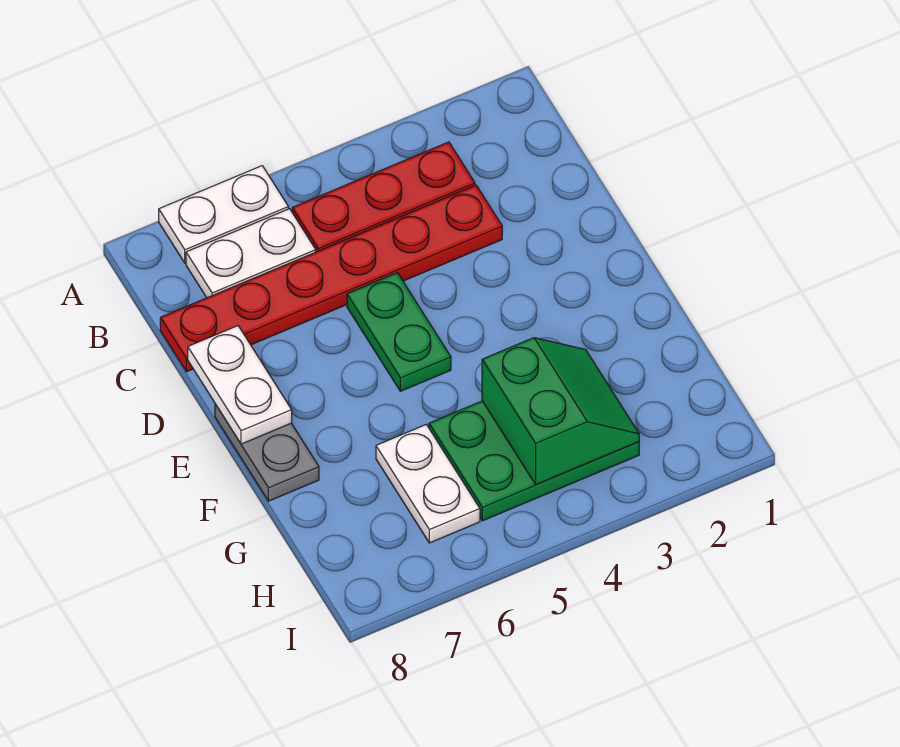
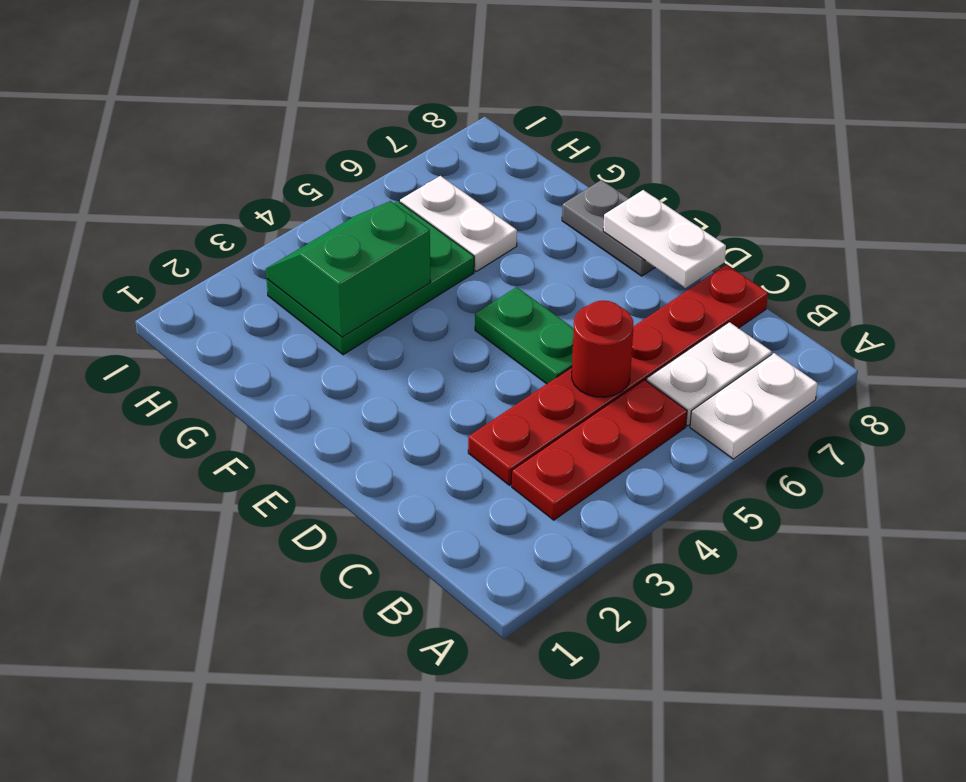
none -> red round brick C5 level 2
green slope G3:H4 level 2 top 4 -> green slope G3:H4 level 2 top G

